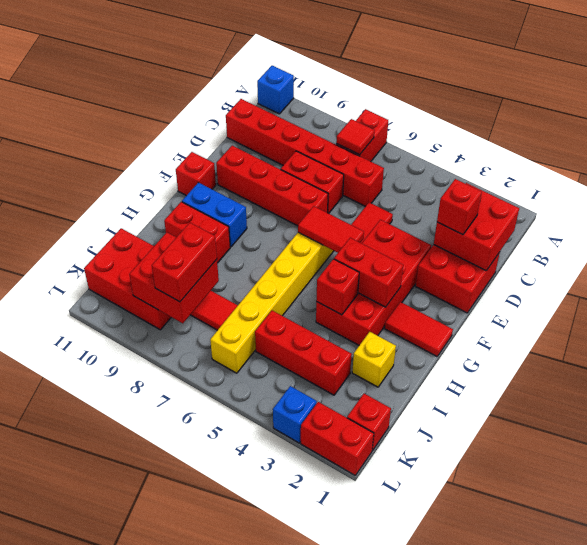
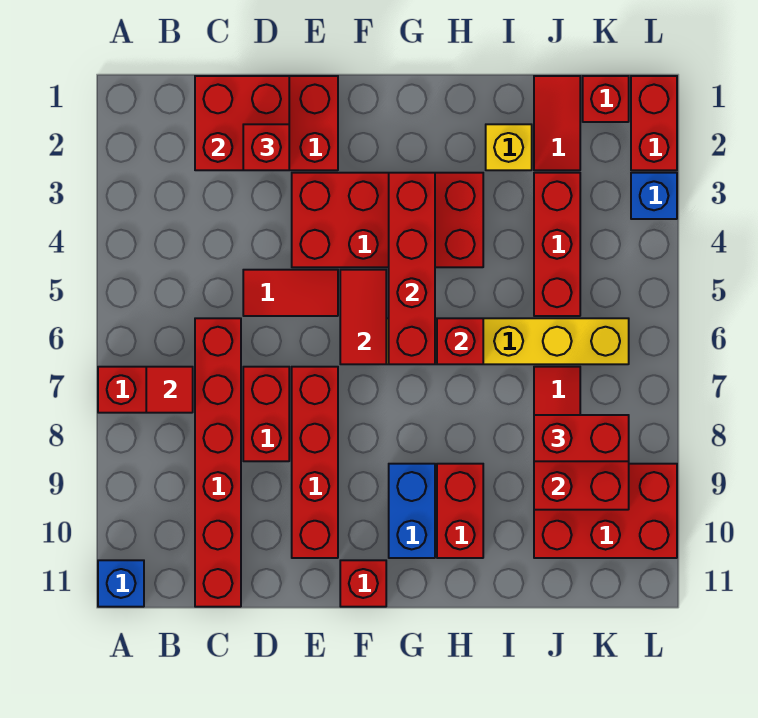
red tile G1:G2 level 1 -> red tile J1:J2 level 1
red brick G3:G4 level 2 -> red brick G3:G6 level 2
red brick H4 level 2 -> red brick H6 level 2
red brick J9:K11 level 1 -> red brick J9:L10 level 1

